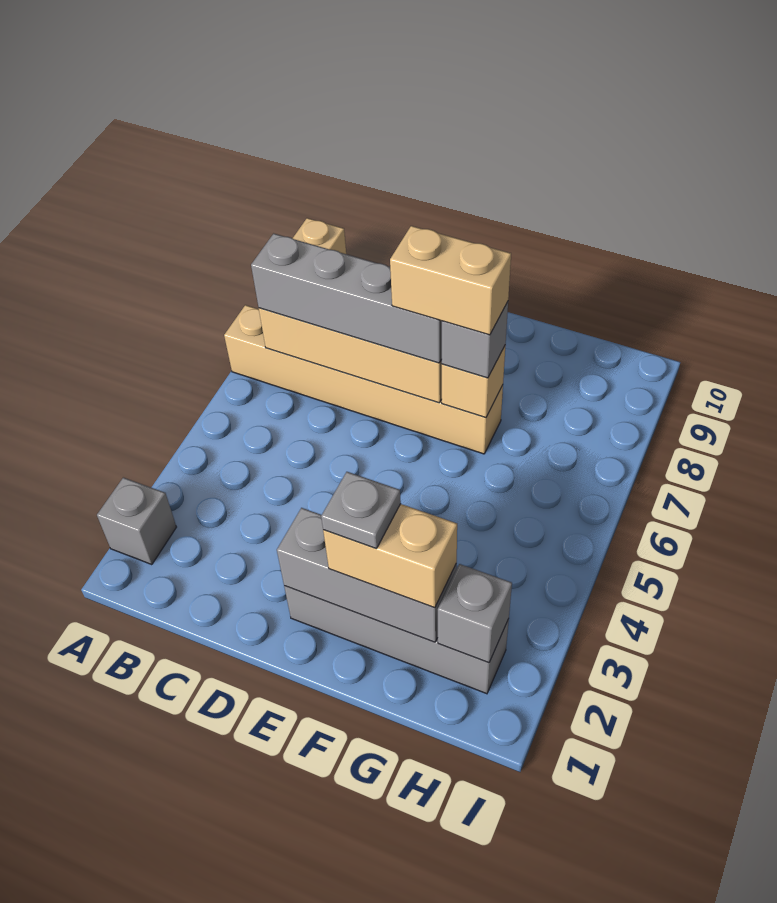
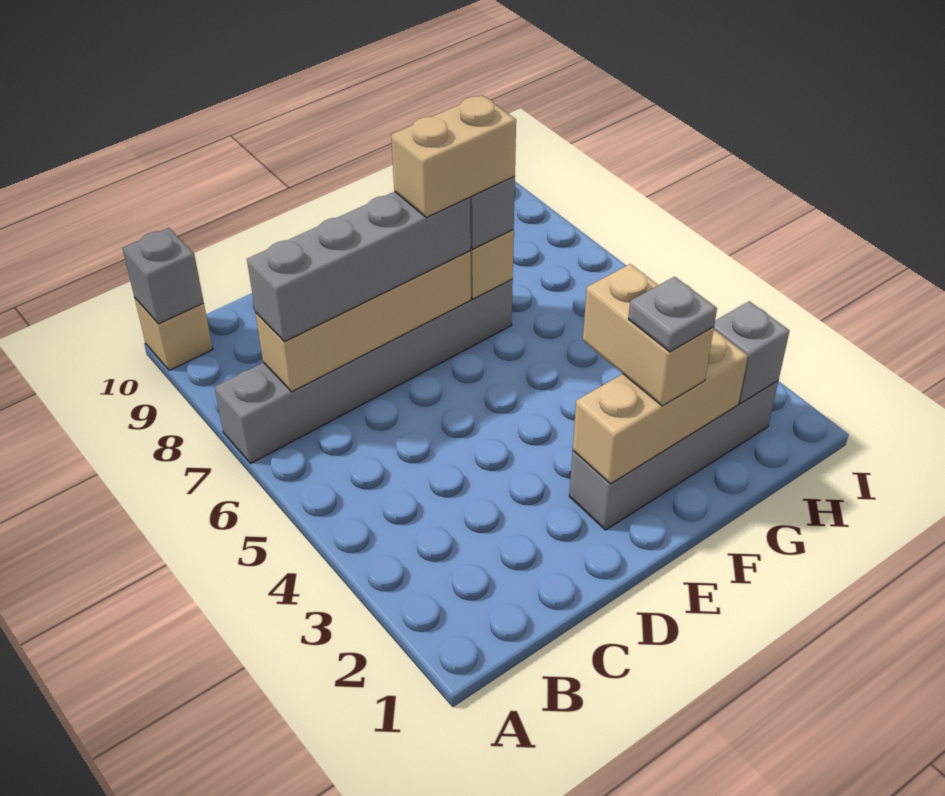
grey brick A2 level 1 -> grey brick A10 level 2
tan brick A7:F7 level 1 -> grey brick A7:F7 level 1
grey brick E2:G2 level 2 -> tan brick E2:G2 level 2
tan brick F2:G2 level 3 -> tan brick F2:F3 level 3

